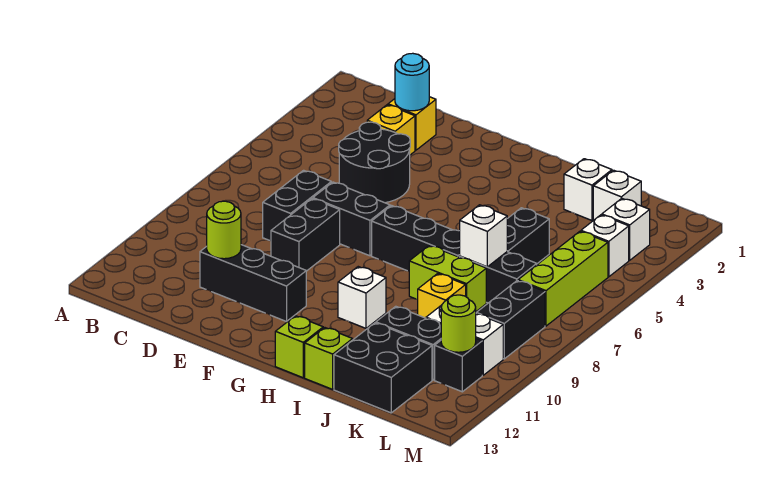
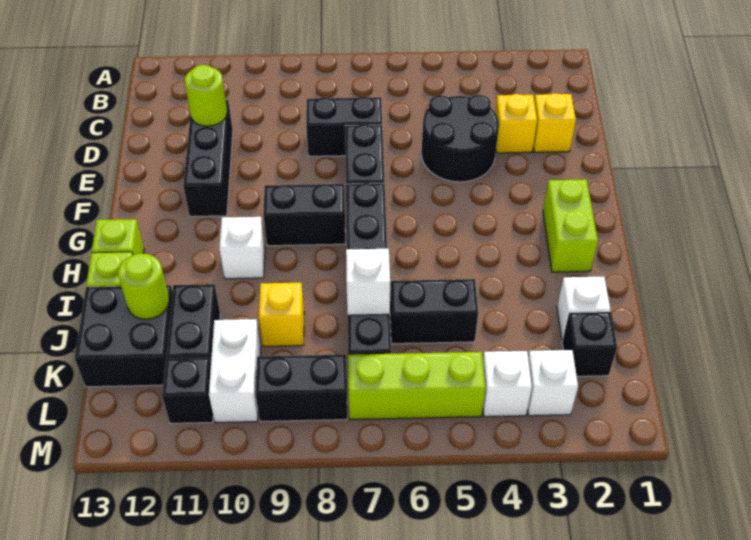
cyan round brick D2 level 2 -> none
black brick E8:E9 level 1 -> black brick G8:G9 level 1
lime brick I8:J8 level 1 -> lime brick G2:H2 level 1
white brick K2 level 1 -> black brick K2 level 1
lime round brick L11 level 2 -> lime round brick J12 level 2

